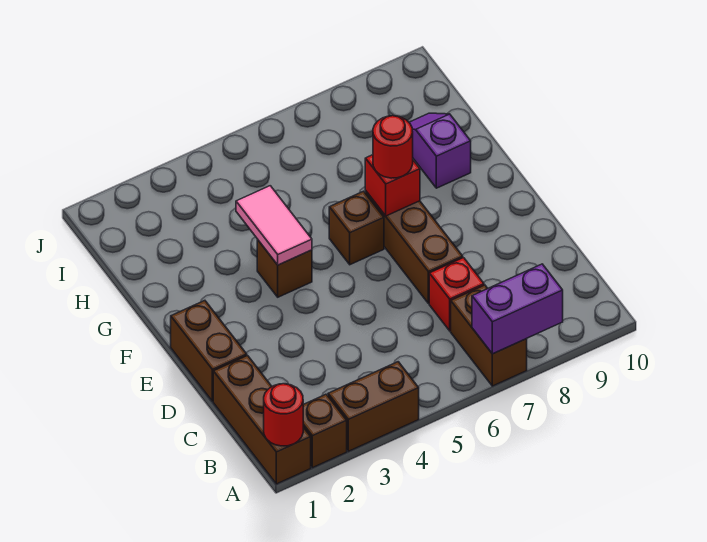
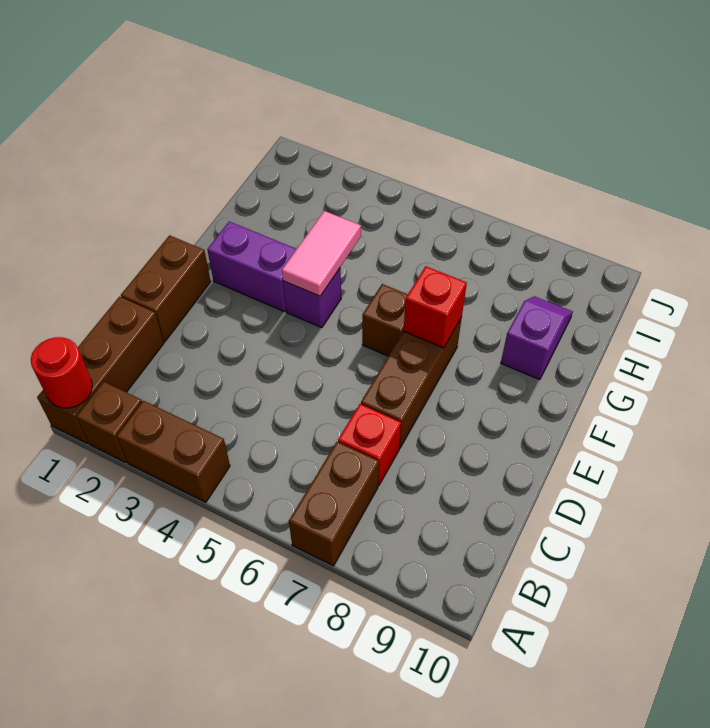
purple brick A7:A8 level 2 -> purple brick F2:F3 level 1
brown brick F4 level 1 -> purple brick F4 level 1
red round brick F7 level 3 -> none

